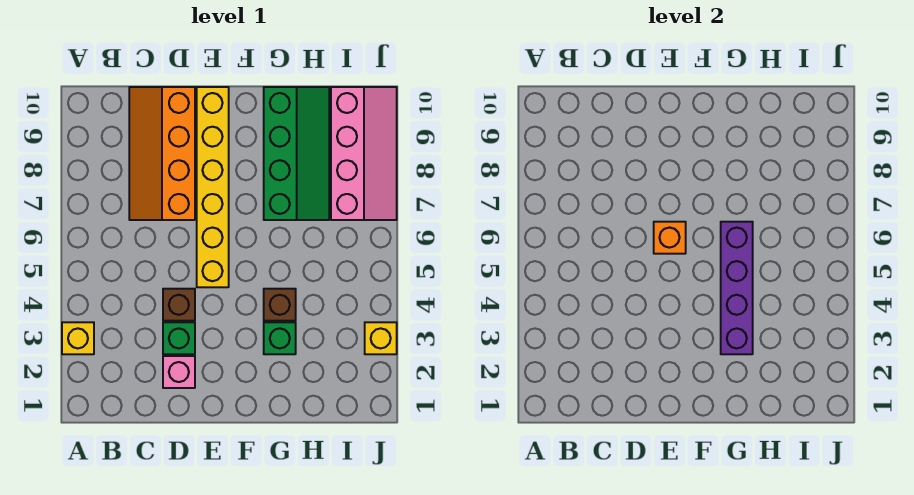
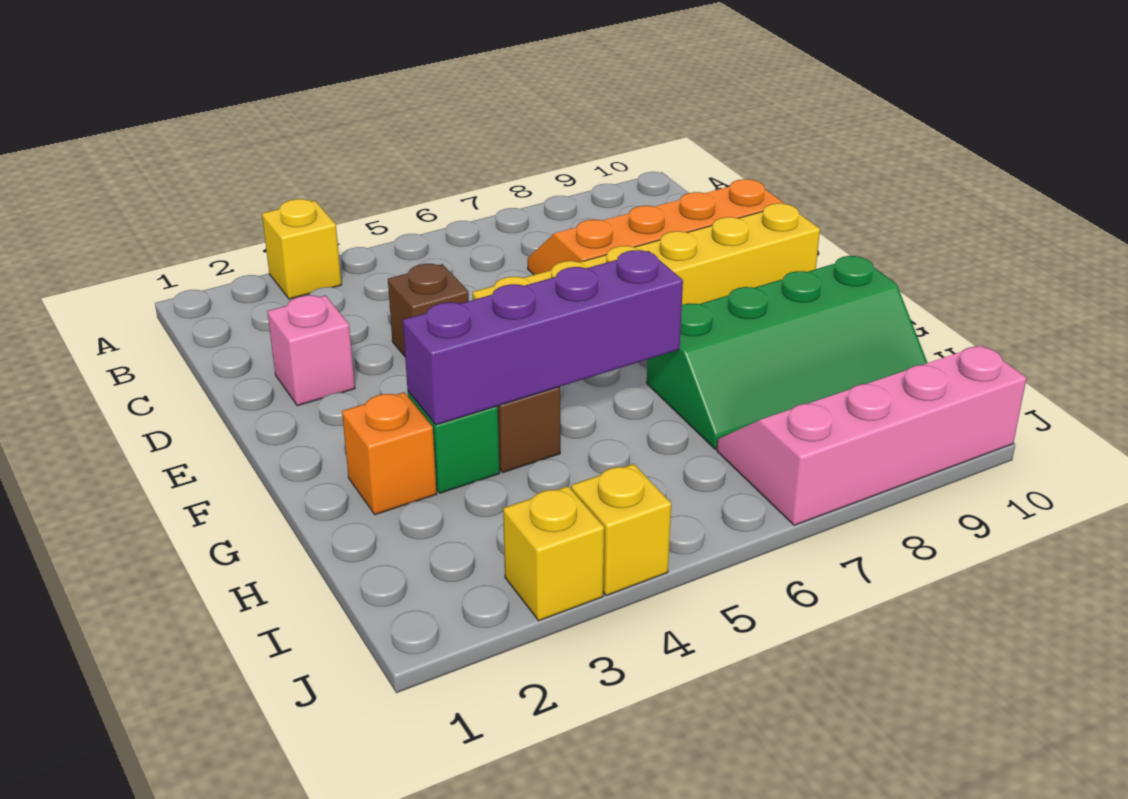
green brick D3 level 1 -> none
orange brick E6 level 2 -> orange brick G2 level 1
pink slope I7:J10 level 1 top I -> pink slope I7:J10 level 1 top J
none -> yellow brick J4 level 1

